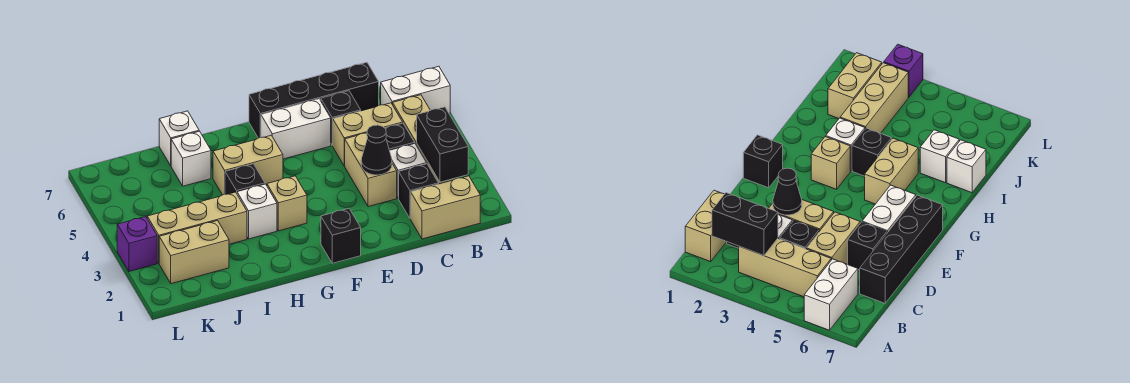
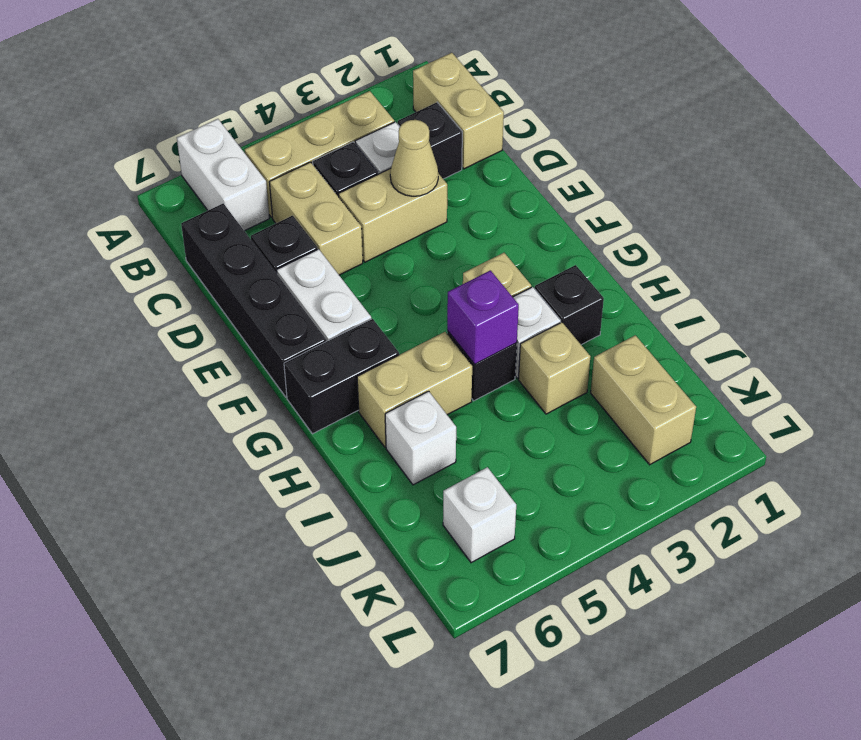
black brick B2:B3 level 2 -> black brick G6:G7 level 1
black cone D3 level 2 -> tan cone D3 level 2
black brick F1 level 1 -> black brick H2 level 1
tan brick G5:H5 level 1 -> tan brick H5:H6 level 1
tan brick I3:K3 level 1 -> tan brick I3 level 1
white brick I7 level 1 -> white brick K6 level 1
purple brick L3 level 1 -> purple brick H4 level 2

